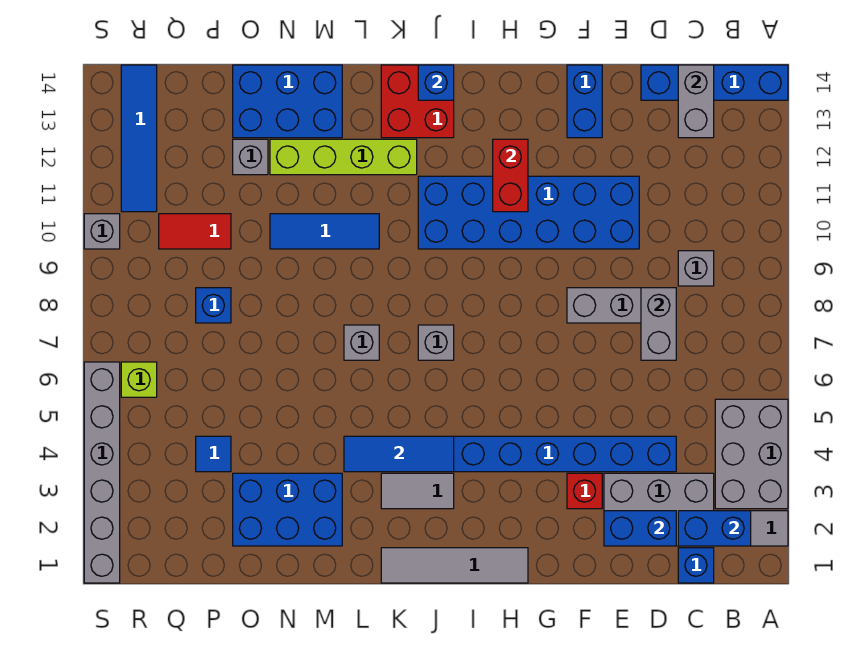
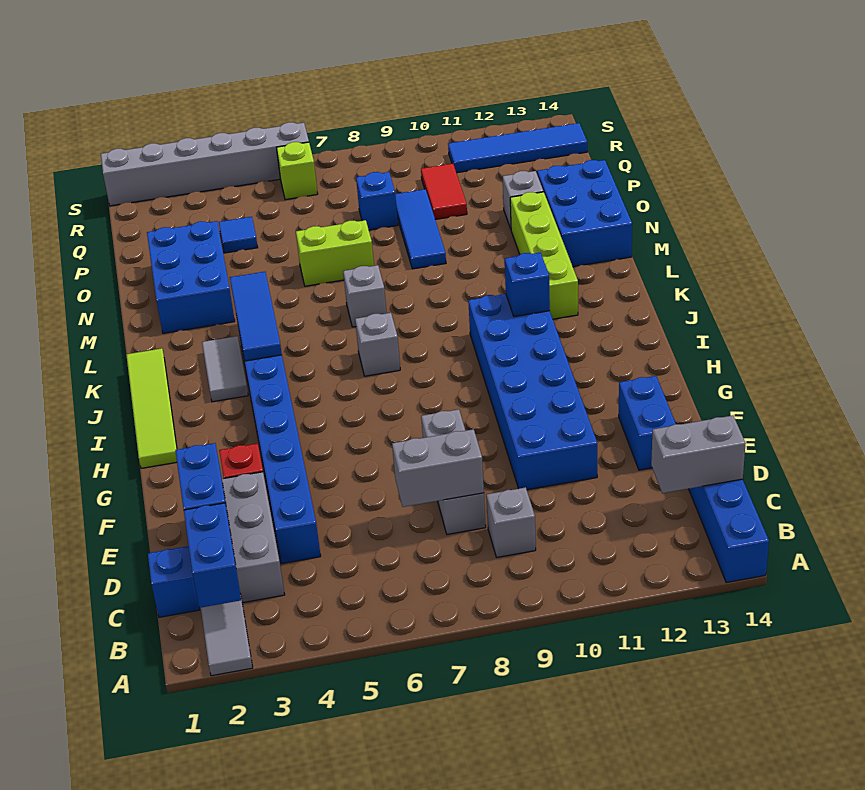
grey brick A3:B5 level 1 -> none
blue brick F13:F14 level 1 -> blue brick E13:F13 level 1
grey tile H1:K1 level 1 -> lime tile H1:K1 level 1
red brick H11:H12 level 2 -> none
red brick J13:K14 level 1 -> none
blue brick J14 level 2 -> blue brick J11 level 2
blue tile L10:N10 level 1 -> blue tile N9:P9 level 1
none -> lime brick N6:N7 level 1
grey brick S10 level 1 -> none

